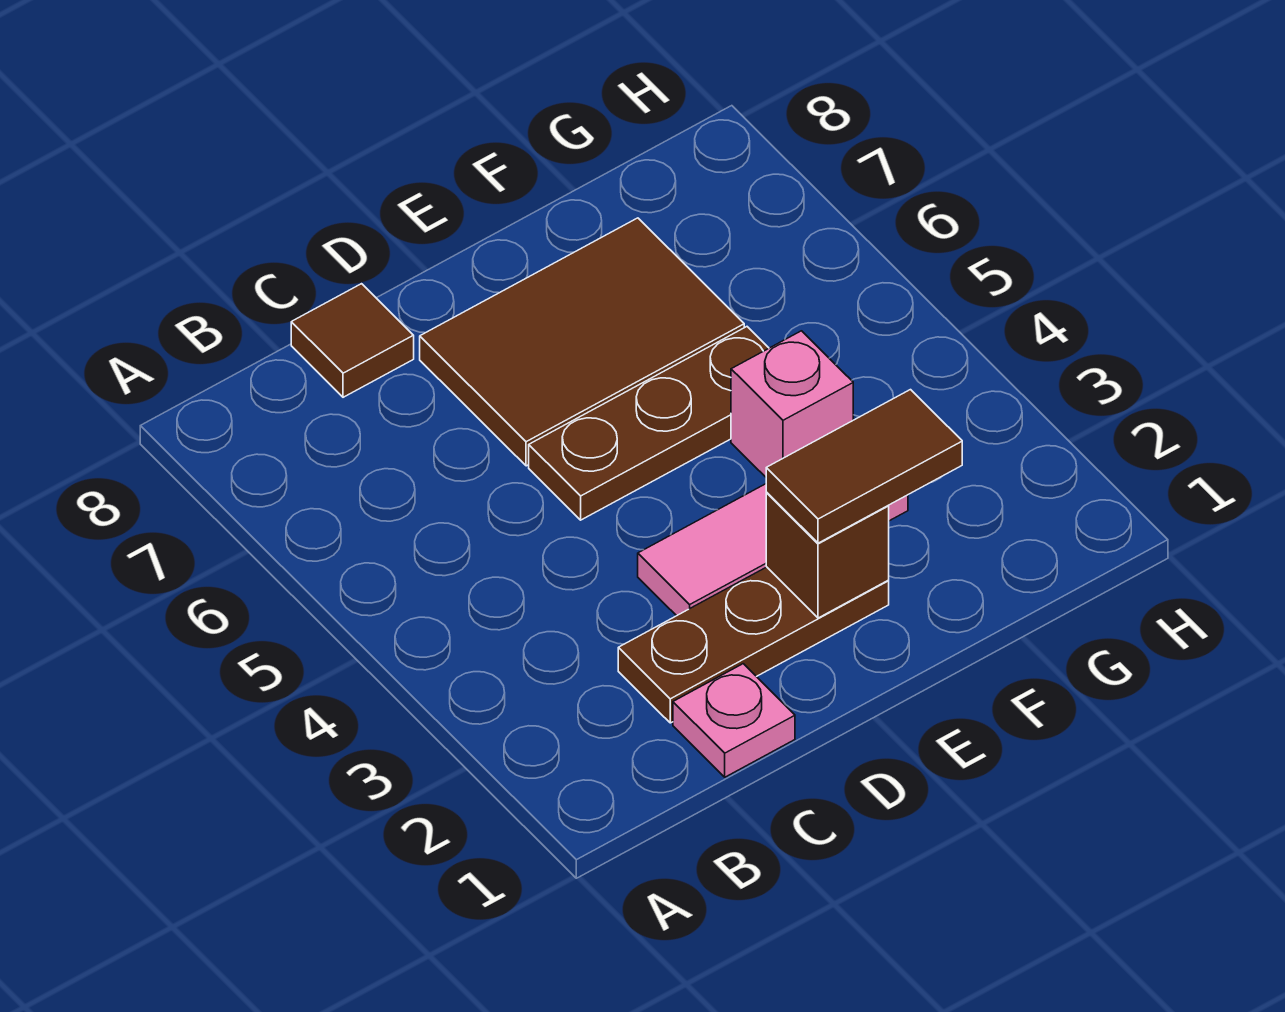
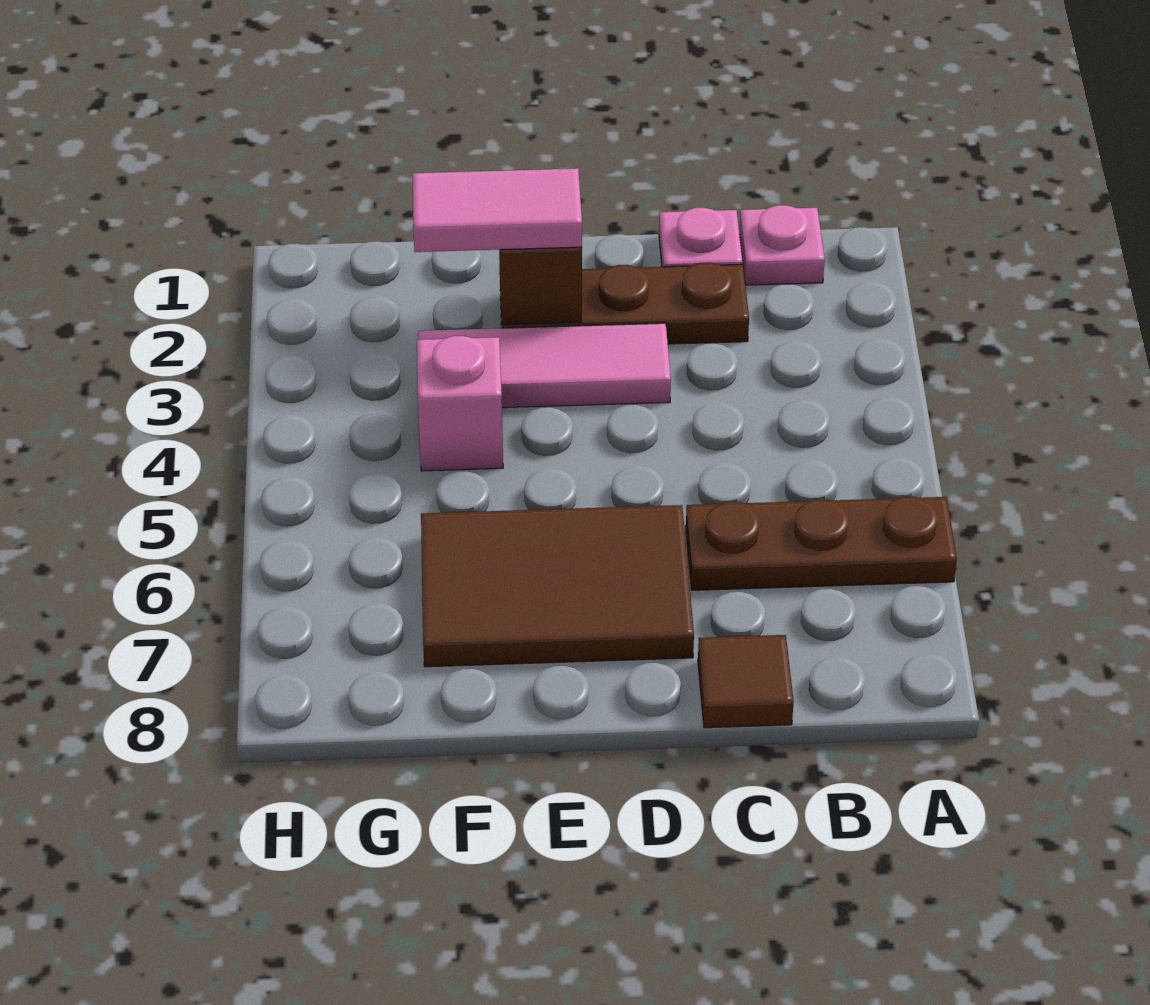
none -> pink plate B1 level 1
brown plate D5:F5 level 1 -> brown plate A6:C6 level 1
brown tile E2:F2 level 3 -> pink tile E2:F2 level 3

